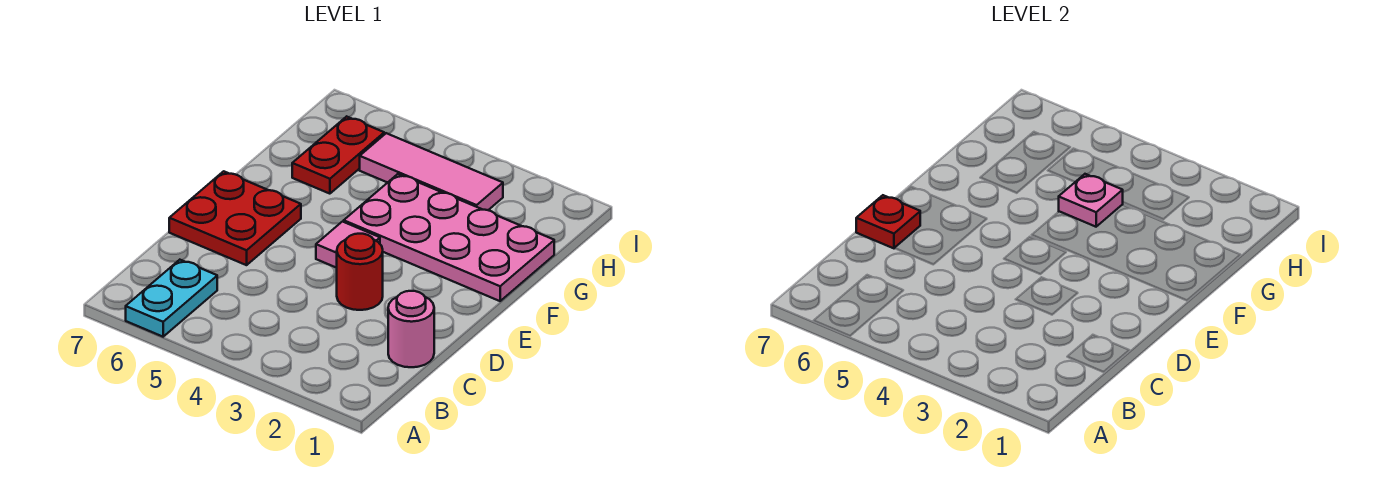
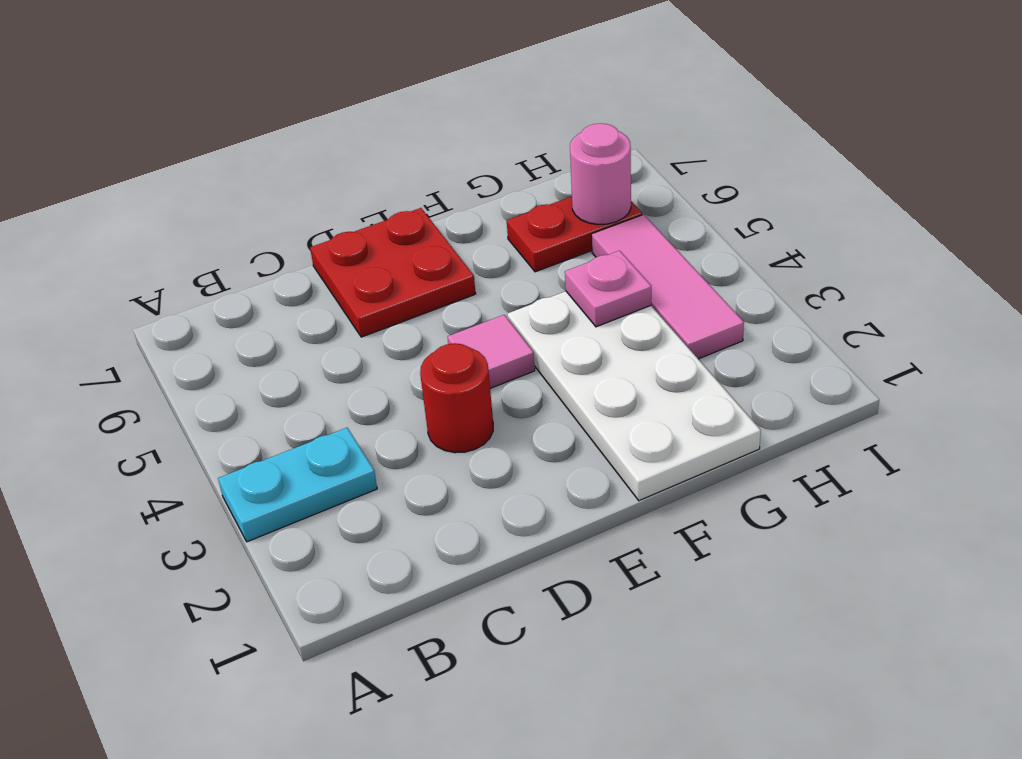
cyan plate A6:B6 level 1 -> cyan plate A3:B3 level 1
pink round brick C1 level 1 -> pink round brick H6 level 2
red plate D7 level 2 -> none
pink plate F1:G4 level 1 -> white plate F1:G4 level 1

